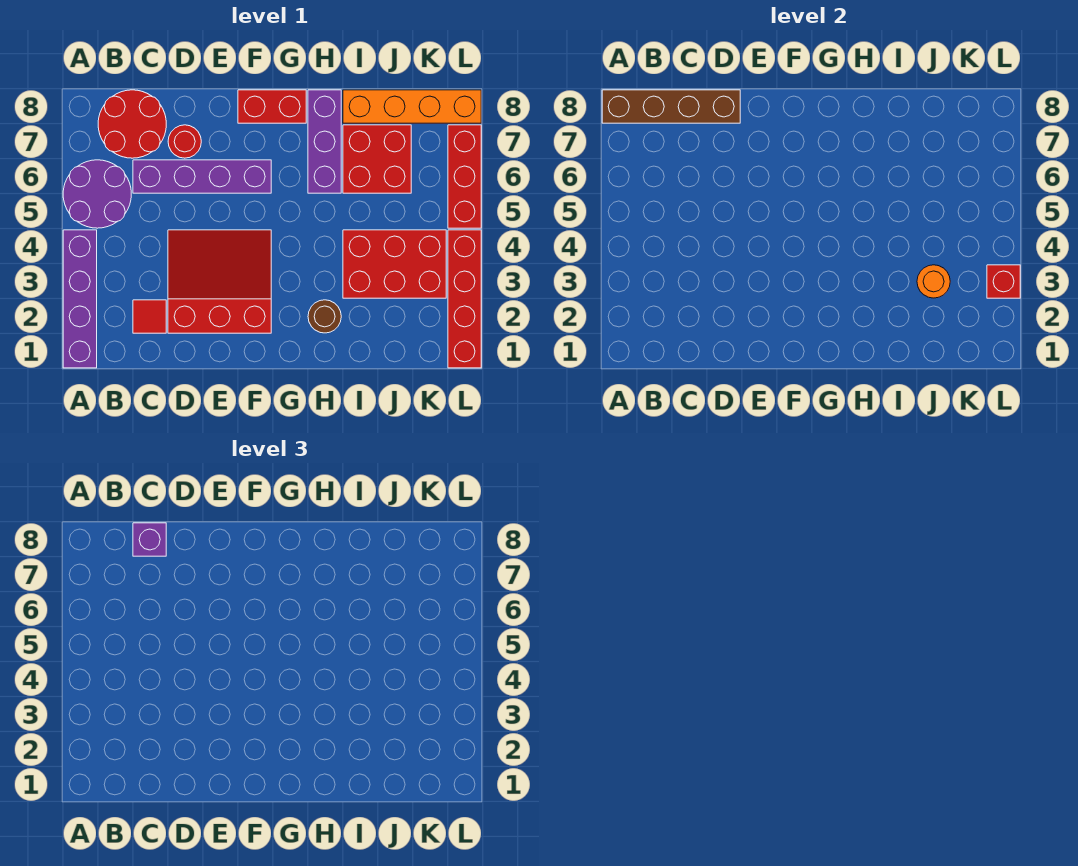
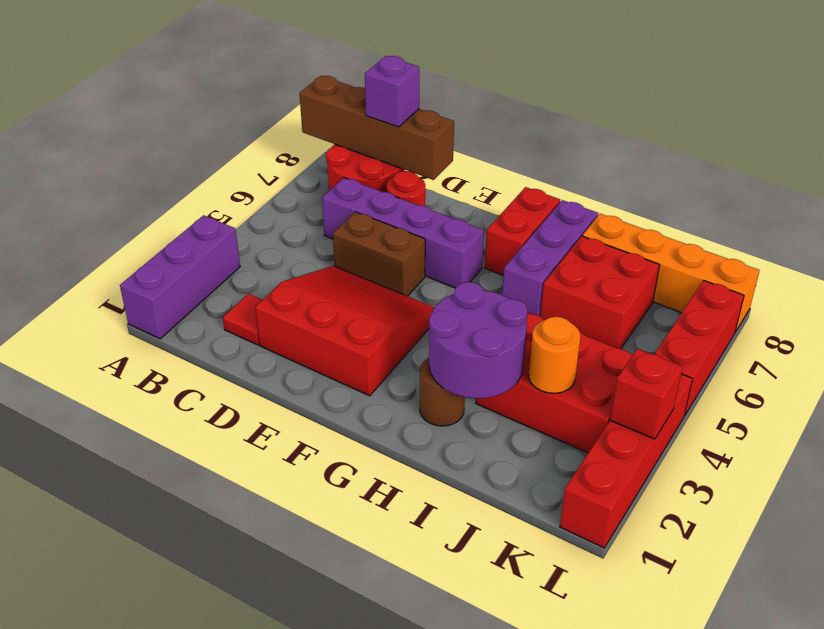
purple brick A1:A4 level 1 -> purple brick A1:A3 level 1
purple round brick A5:B6 level 1 -> purple round brick H2:I3 level 2
none -> brown brick D5:E5 level 1
red brick F8:G8 level 1 -> red brick G7:G8 level 1

